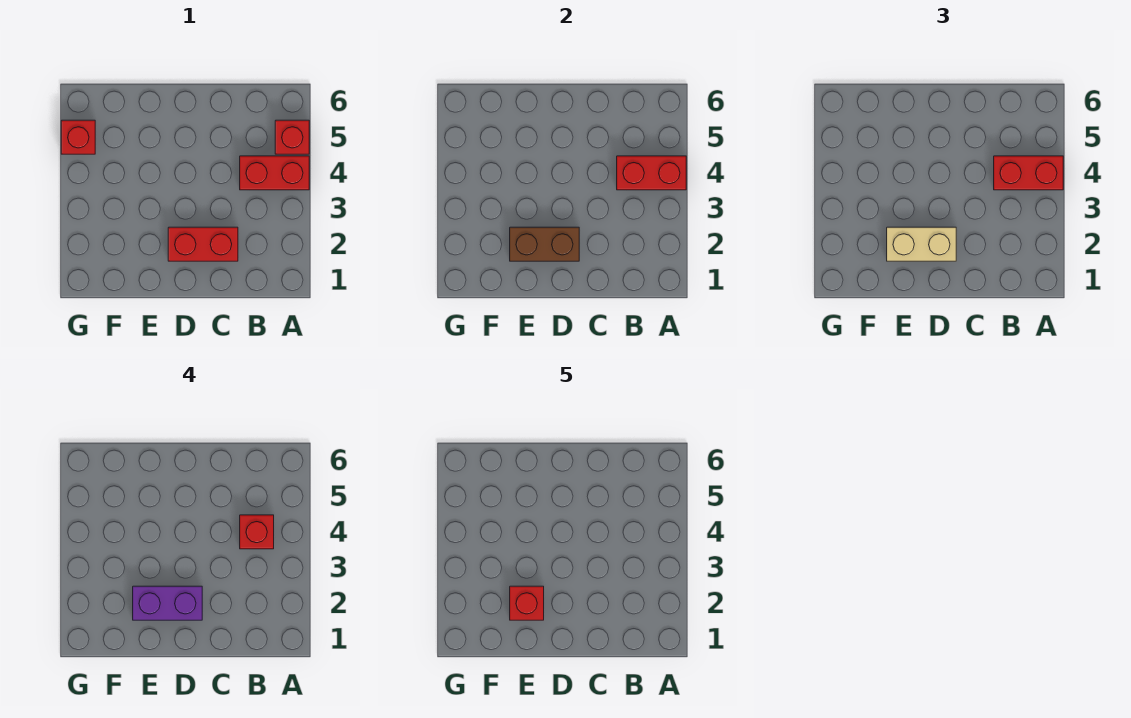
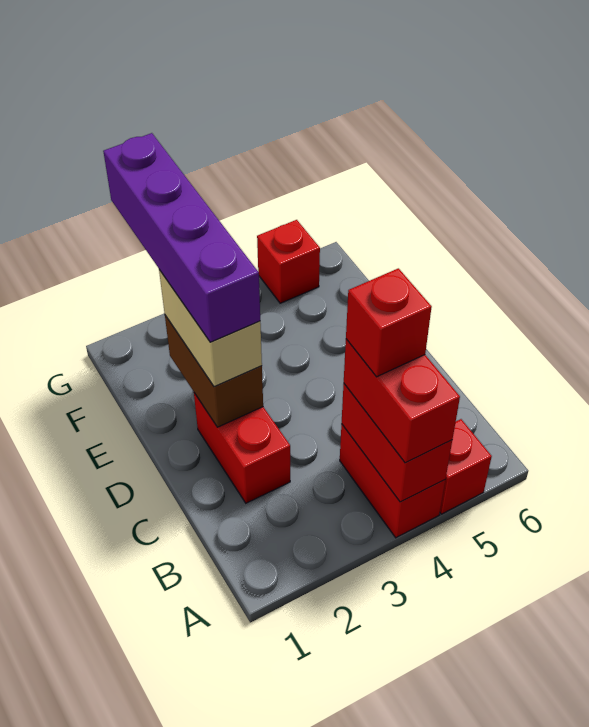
purple brick D2:E2 level 4 -> purple brick D2:G2 level 4
red brick E2 level 5 -> none

